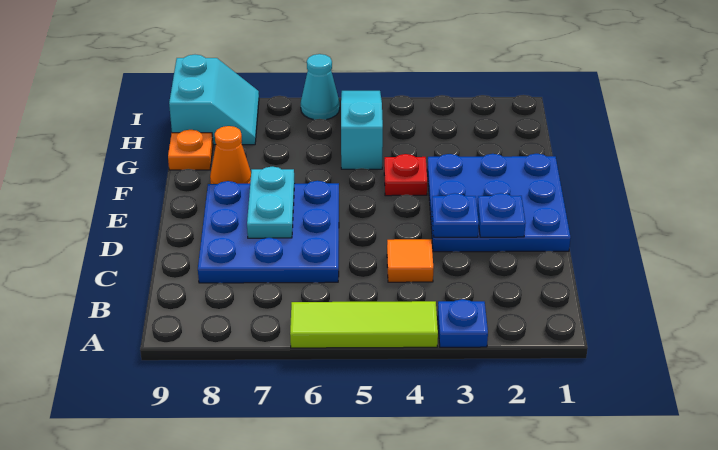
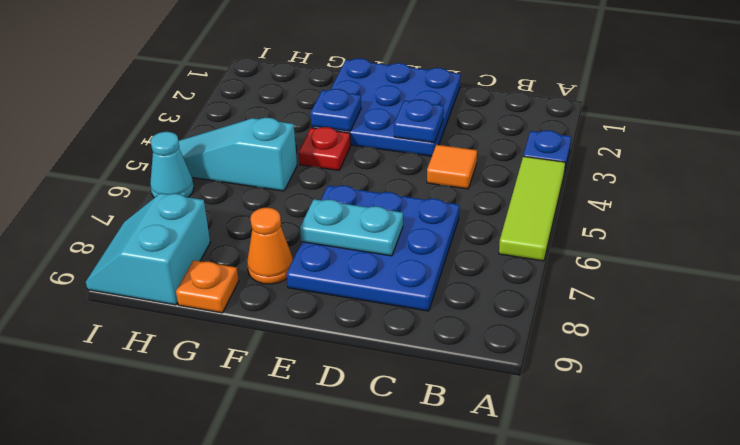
blue plate D2 level 2 -> blue plate F3 level 2
cyan slope H8:I9 level 1 top 9 -> cyan slope H8:I9 level 1 top H

